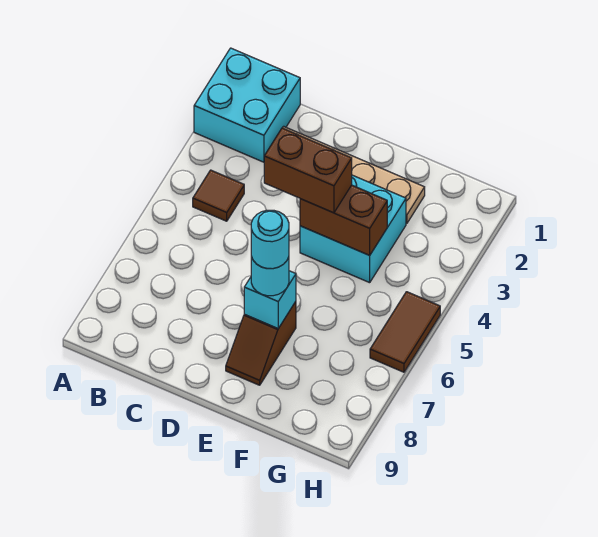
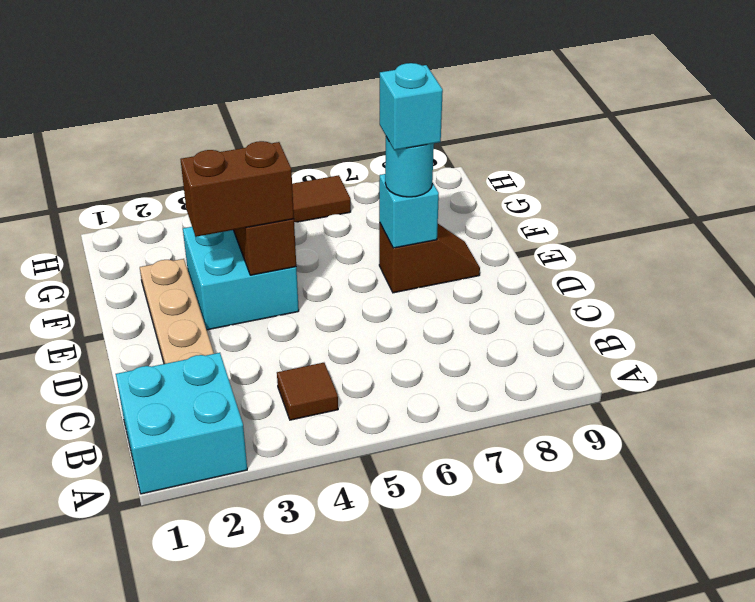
brown brick D4:E4 level 3 -> brown brick E3:E4 level 3
cyan round brick E7 level 4 -> cyan brick E7 level 4

